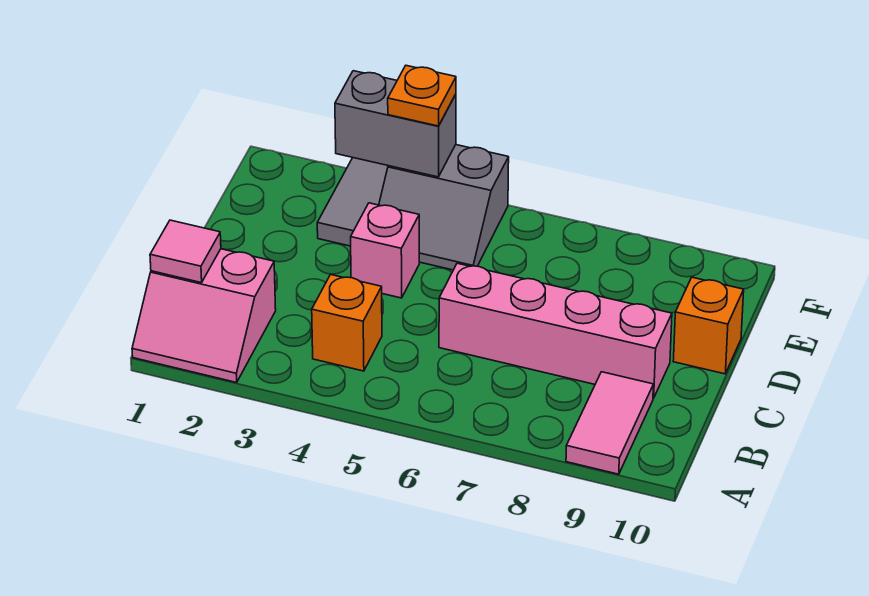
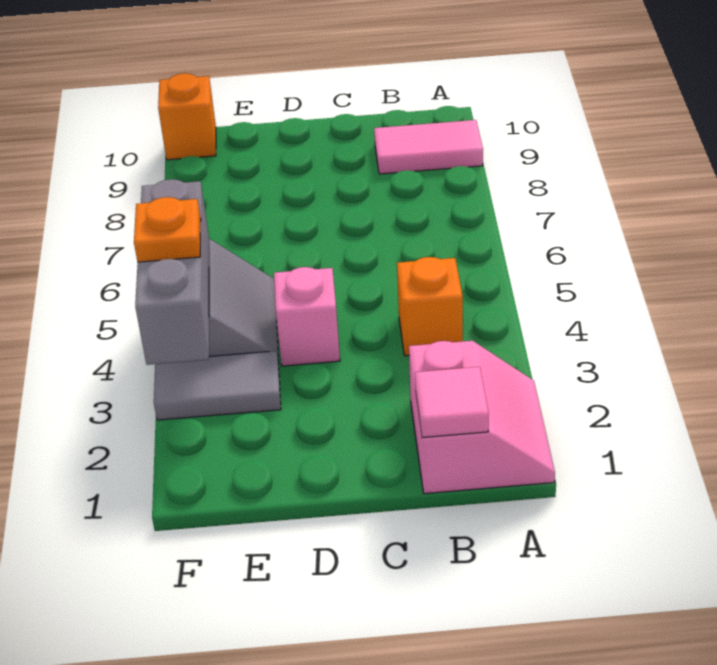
pink brick C6:C9 level 1 -> none
orange brick D10 level 1 -> orange brick F10 level 1
grey brick F3:F4 level 2 -> grey brick F3:F5 level 2

